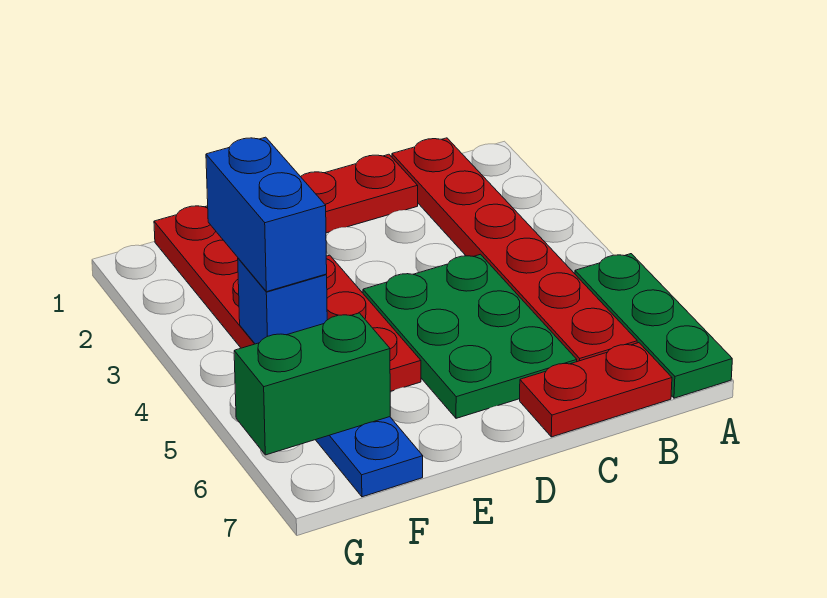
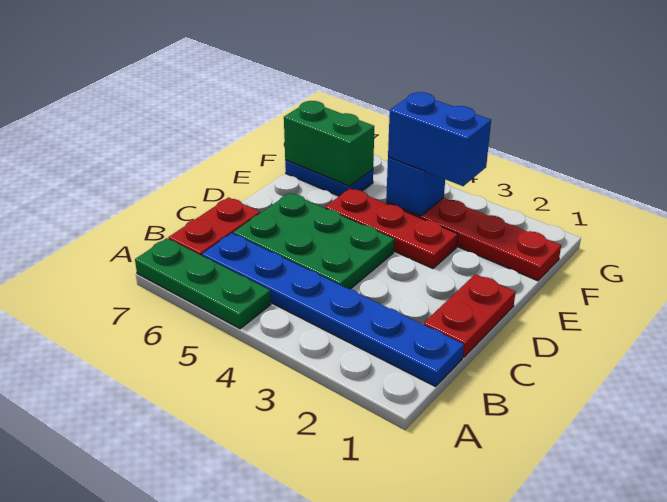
red plate B1:B6 level 1 -> blue plate B1:B6 level 1
green brick F6:G6 level 2 -> green brick F6:F7 level 2

